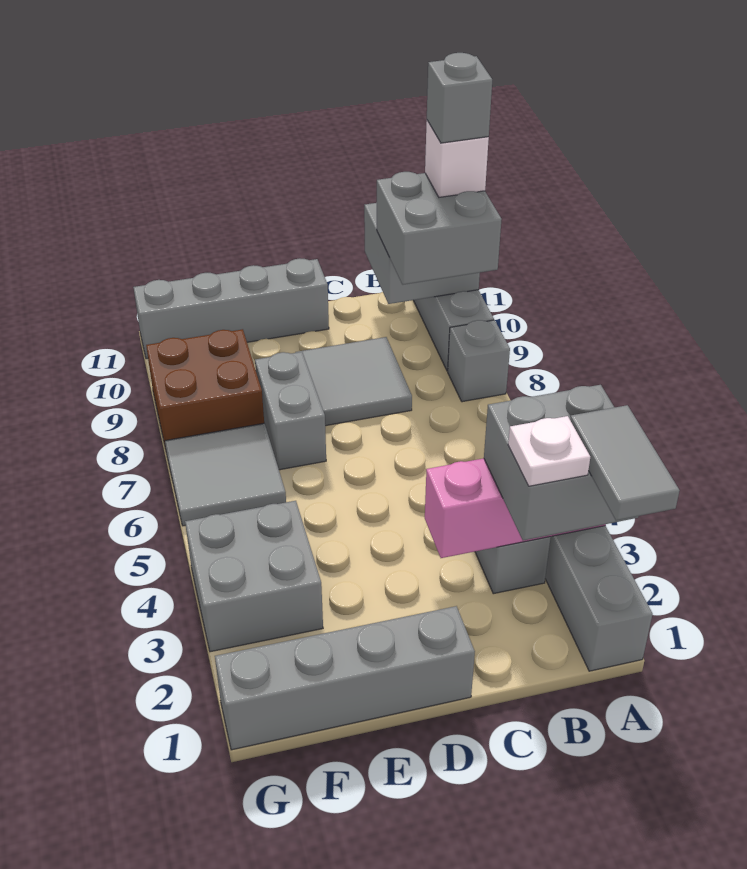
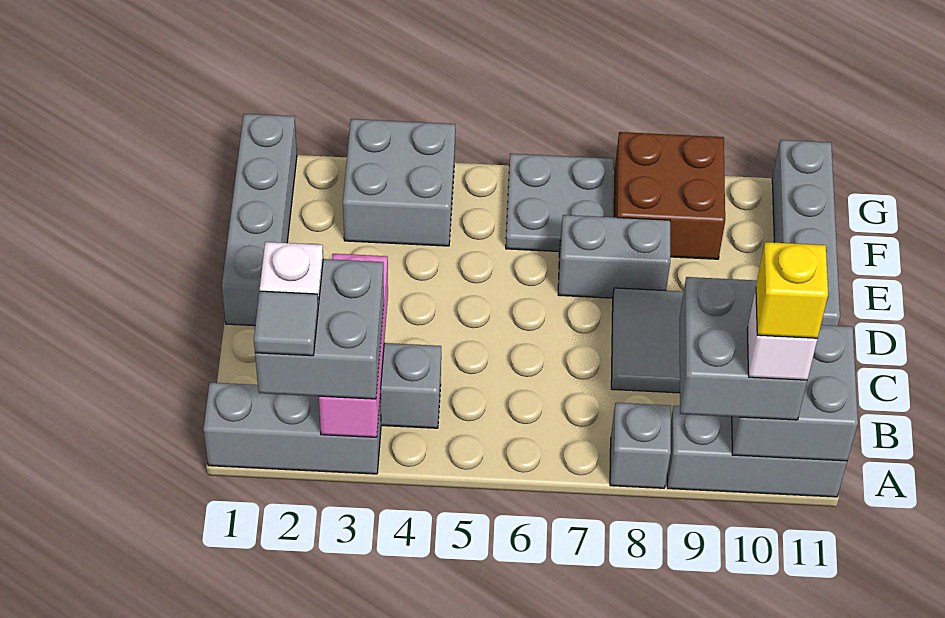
grey tile A1:A2 level 4 -> grey tile A2 level 4
grey brick A10 level 5 -> yellow brick A10 level 5
grey tile F6:G7 level 1 -> grey plate F6:G7 level 1

